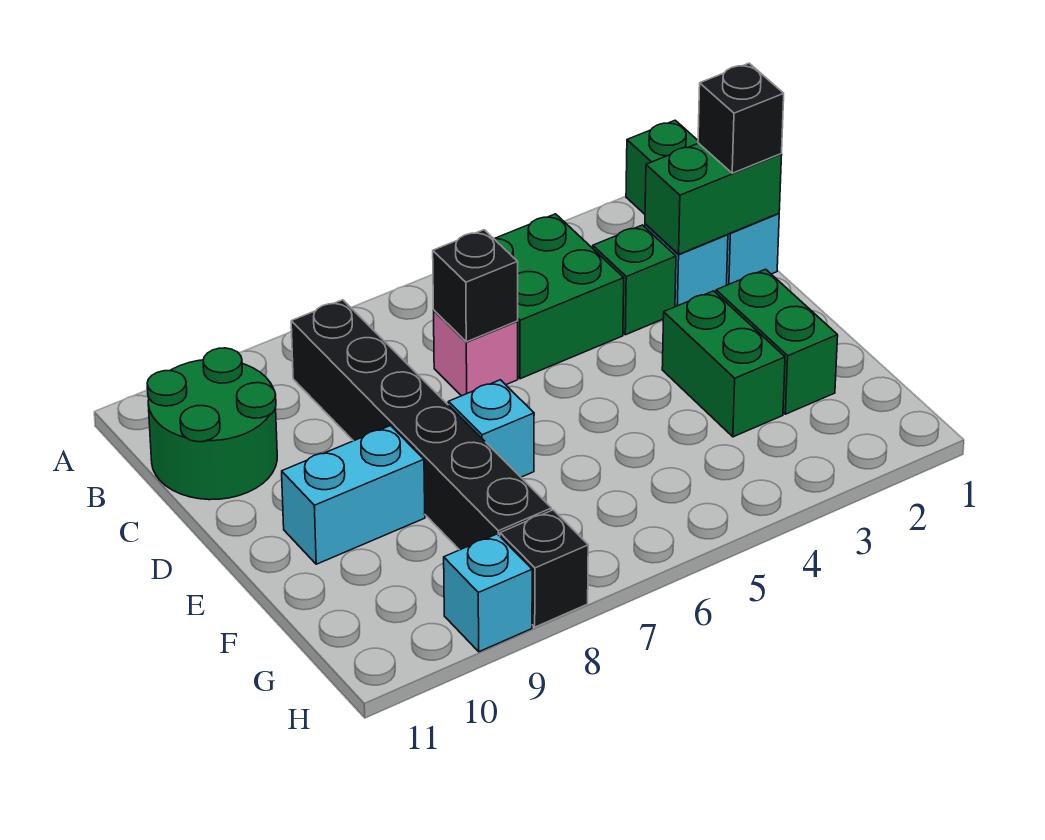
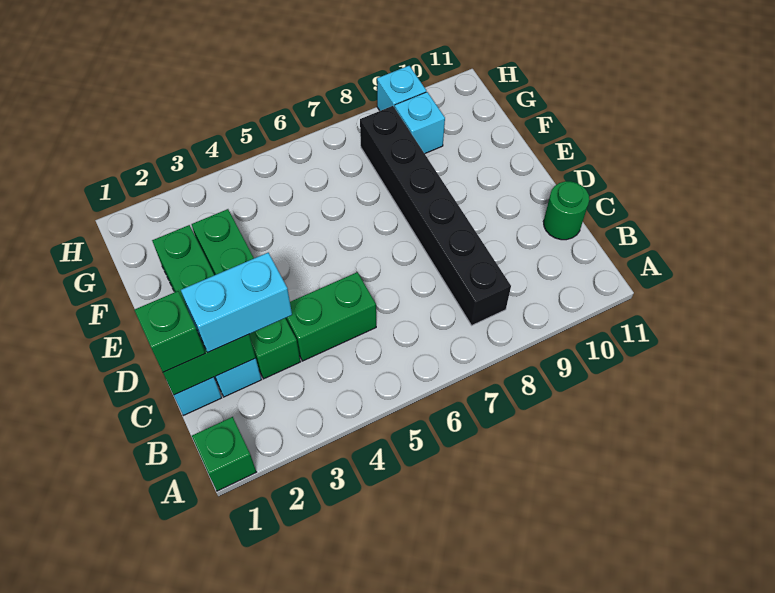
green brick B4:C5 level 1 -> green brick C4:C5 level 1
green round brick B10:C11 level 1 -> green round brick C11 level 1
black brick C1 level 3 -> green brick C1 level 3
pink brick C6 level 1 -> none
black brick C6 level 2 -> none
cyan brick E7 level 1 -> cyan brick G9 level 1
cyan brick E9:E10 level 1 -> cyan brick C2:C3 level 3
black brick H8 level 1 -> none

